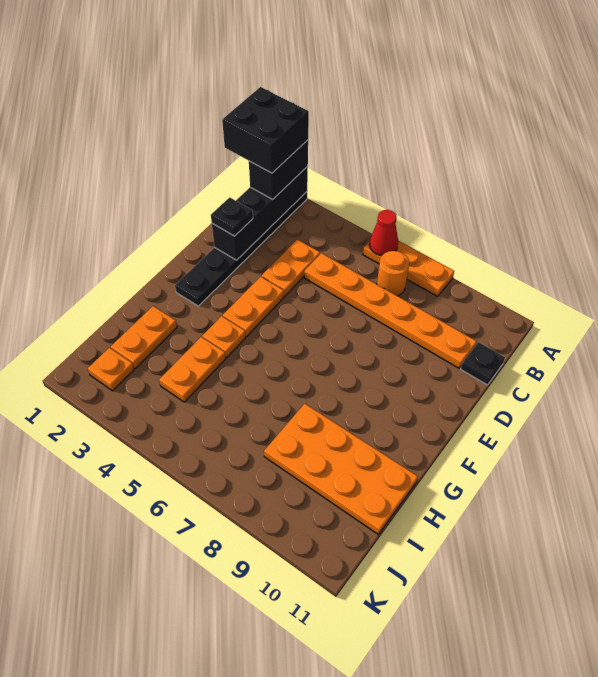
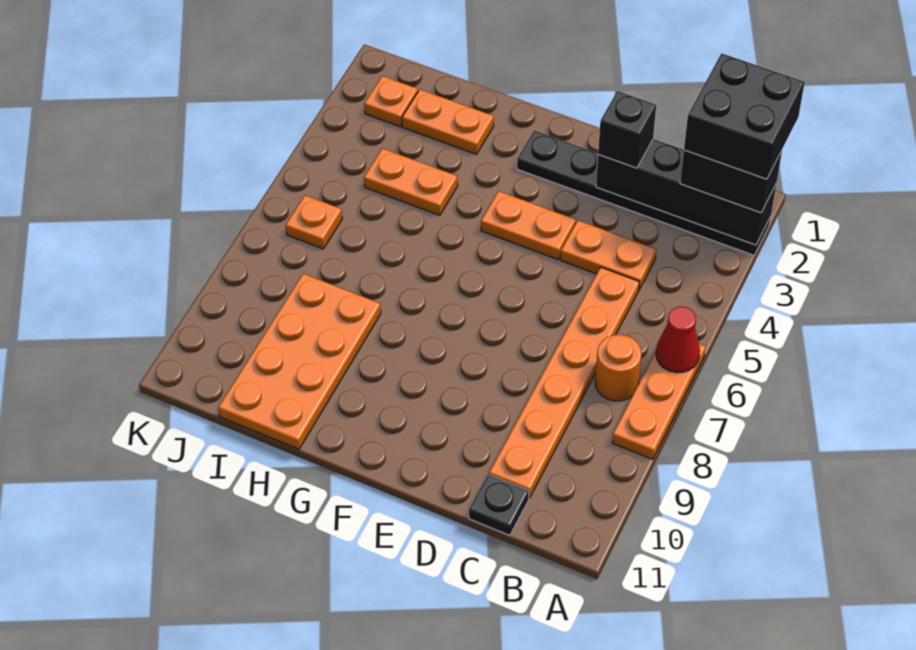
black plate D2 level 3 -> black brick D2 level 3
orange plate G4 level 1 -> orange plate J6 level 1

